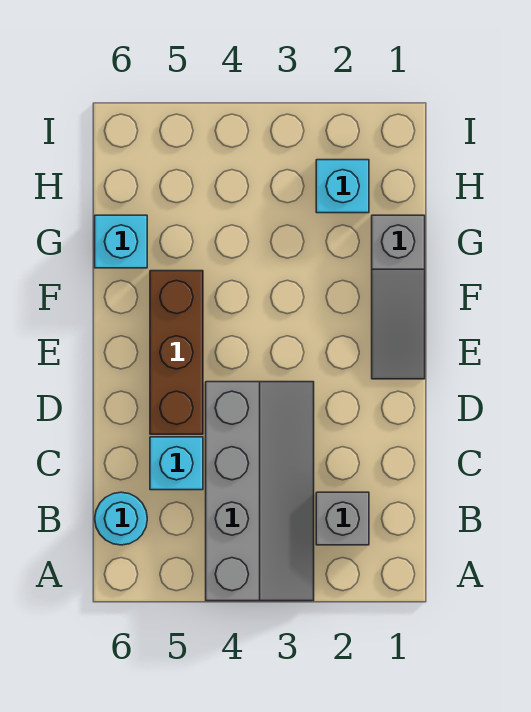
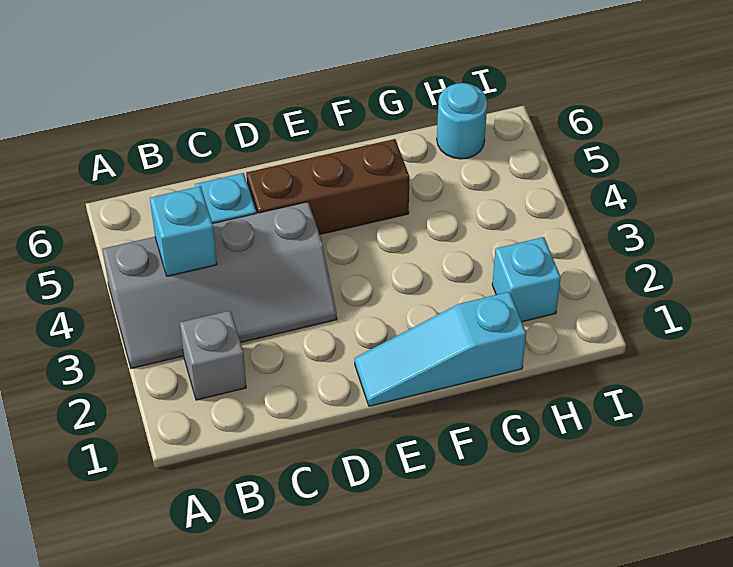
cyan round brick B6 level 1 -> cyan round brick H6 level 1
grey slope E1:G1 level 1 top G -> cyan slope E1:G1 level 1 top G
cyan brick G6 level 1 -> cyan brick B4 level 2

